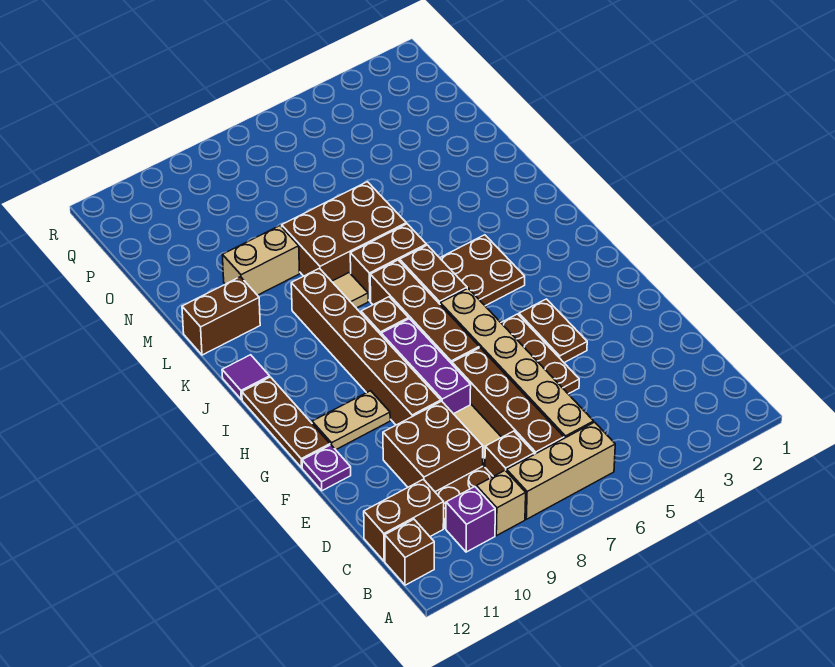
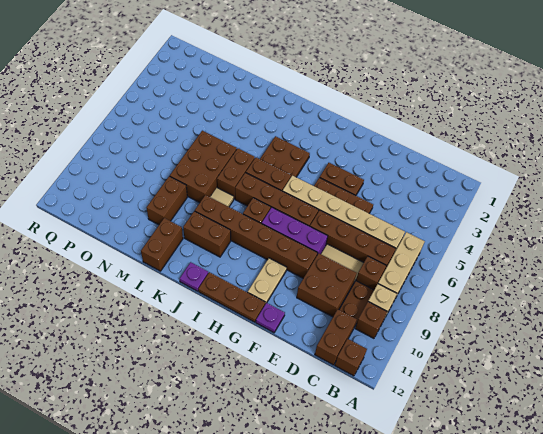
purple brick B10 level 1 -> brown brick B10 level 1
none -> brown brick J10:K10 level 1
purple tile J12 level 1 -> purple plate J12 level 1
tan brick M9:M10 level 1 -> brown brick M9:M10 level 1

